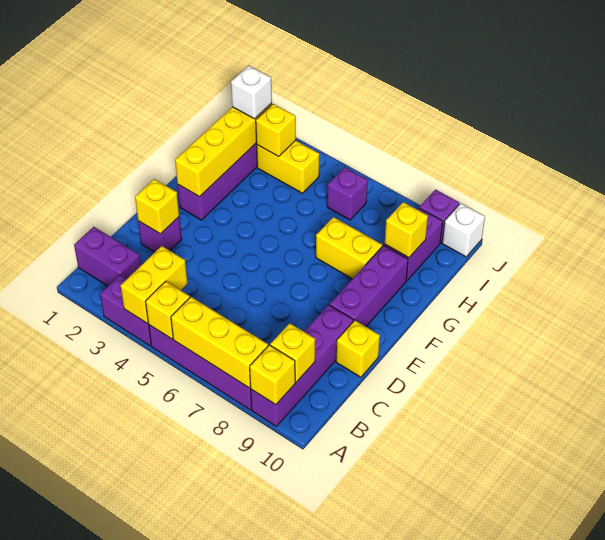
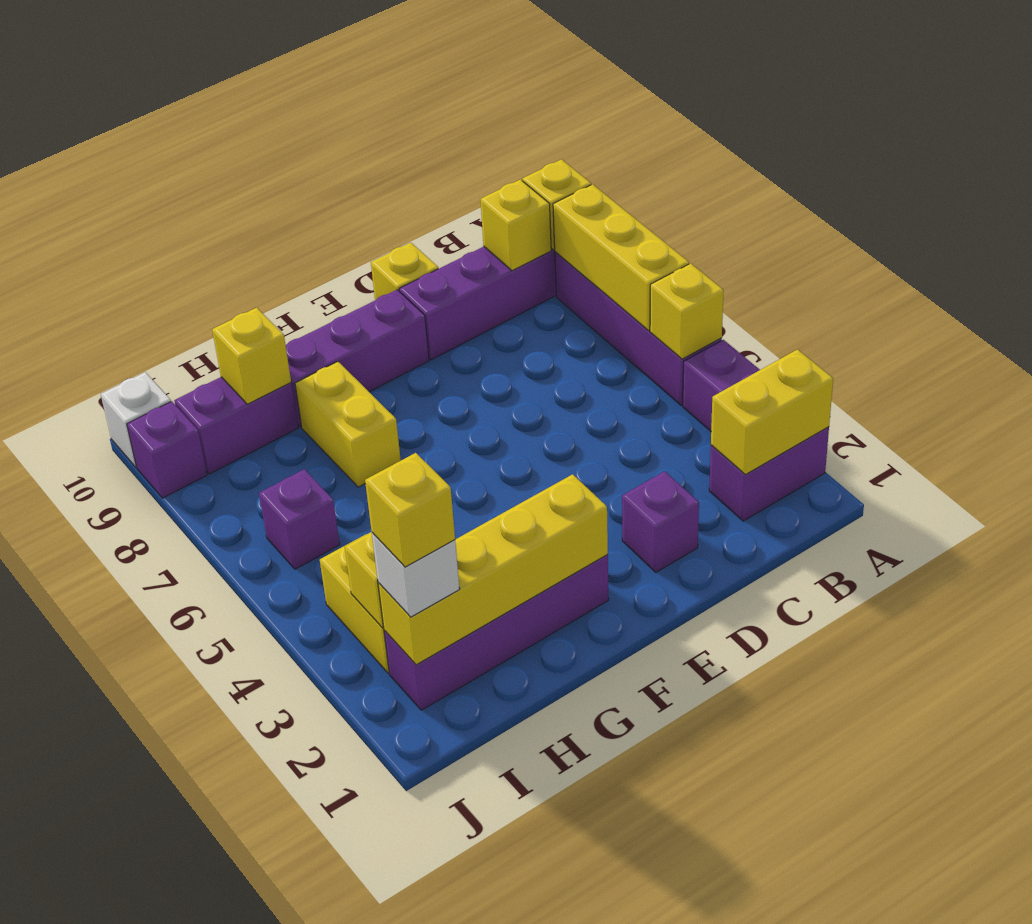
yellow brick A4:B4 level 2 -> yellow brick A2:B2 level 2
purple brick B1:B2 level 1 -> purple brick A2:B2 level 1
yellow brick D2 level 2 -> yellow brick I2 level 4

